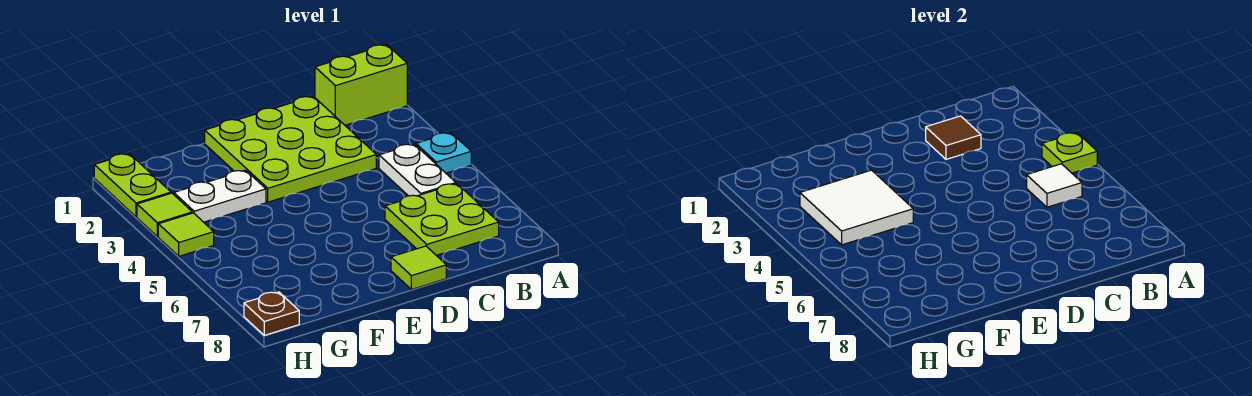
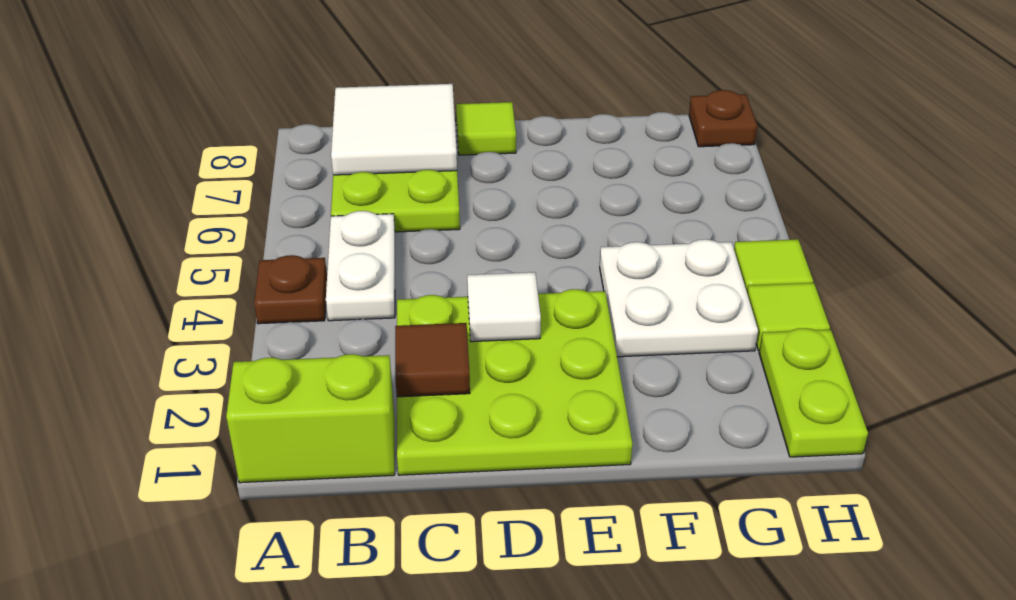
cyan plate A4 level 1 -> brown plate A4 level 1
lime plate A4 level 2 -> none
white tile B5 level 2 -> white tile D3 level 2
white plate F3:G3 level 1 -> white plate F3:G4 level 1
white tile F3:G4 level 2 -> white tile B7:C8 level 2

